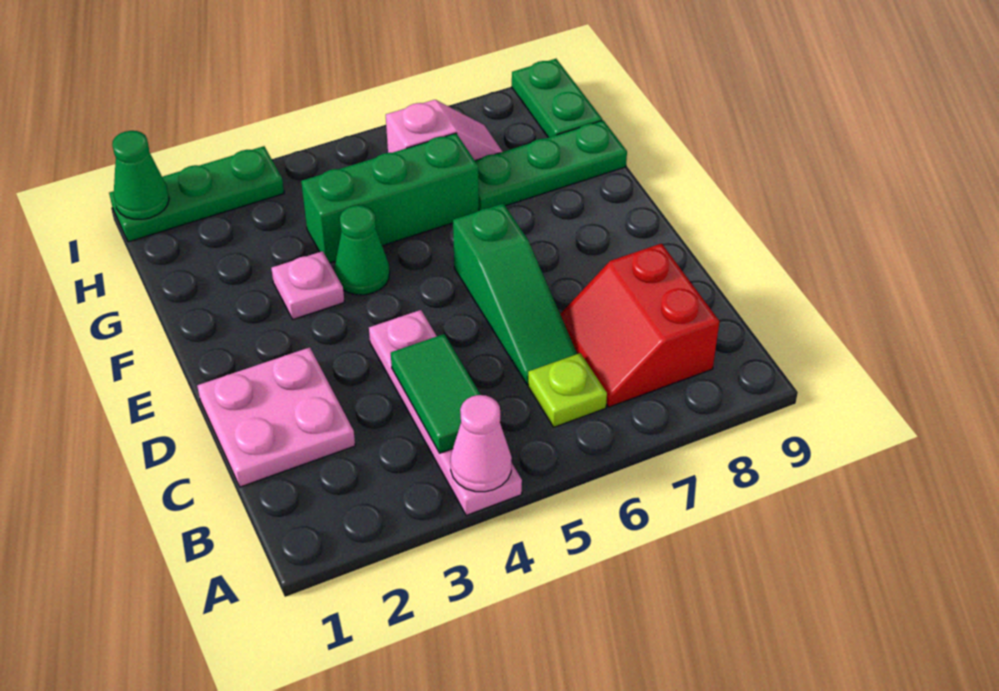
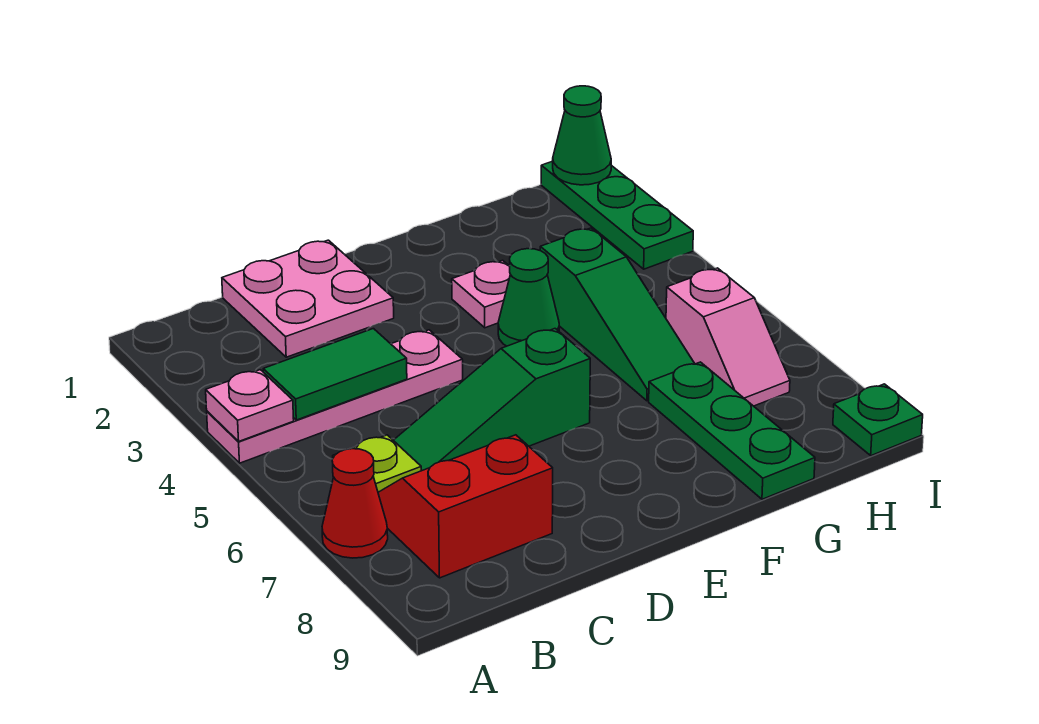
pink cone A4 level 2 -> pink plate A4 level 2
none -> red cone A7 level 1
green brick G4:G6 level 1 -> green slope G4:G6 level 1 top 4
green plate H9:I9 level 1 -> green plate I9 level 1

